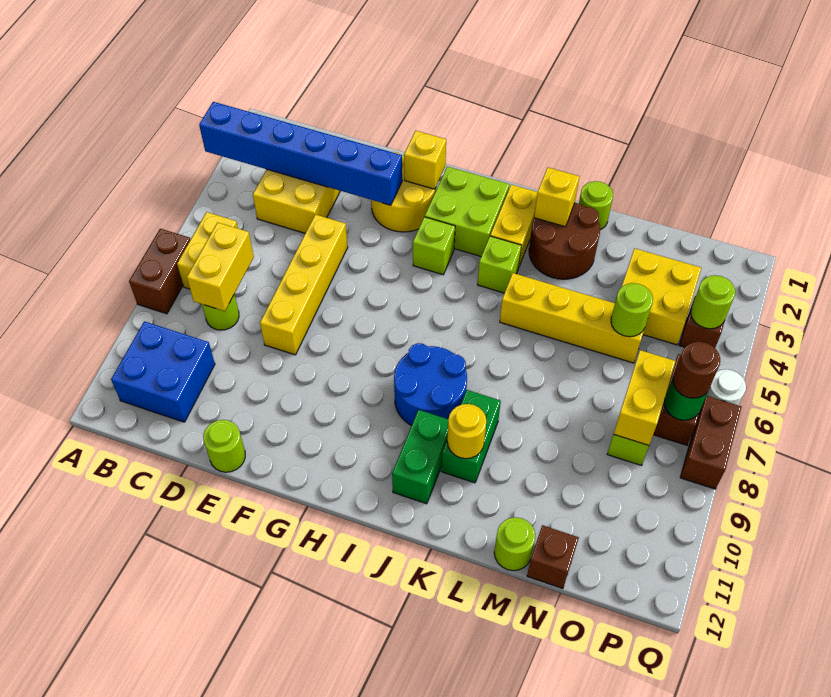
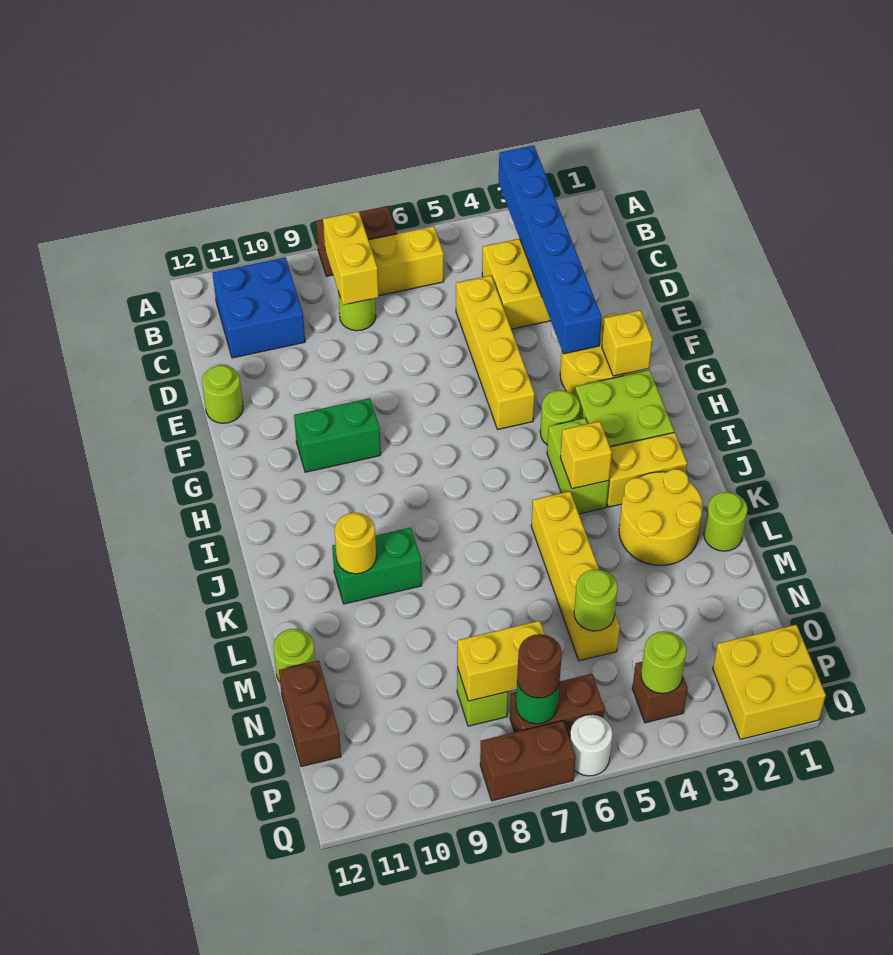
yellow brick C7:C8 level 2 -> yellow brick B8:C8 level 2
yellow brick E5:E8 level 1 -> yellow brick D5:G5 level 1
lime brick H4 level 1 -> lime round brick H4 level 1
blue round brick I8:J9 level 1 -> none
lime brick J4 level 1 -> lime brick I4:J4 level 1
green brick J10:J11 level 1 -> green brick G9:G10 level 1
brown round brick K2:L3 level 1 -> yellow round brick K2:L3 level 1
yellow brick K2 level 2 -> yellow brick J4 level 2
yellow brick N3:O4 level 1 -> yellow brick P1:Q2 level 1
brown brick N12 level 1 -> brown brick N12:O12 level 1

